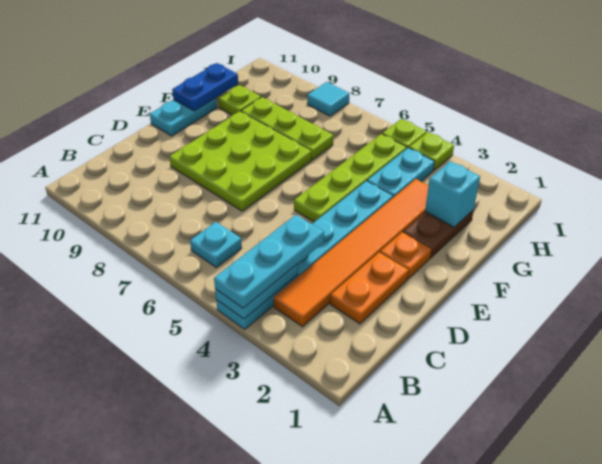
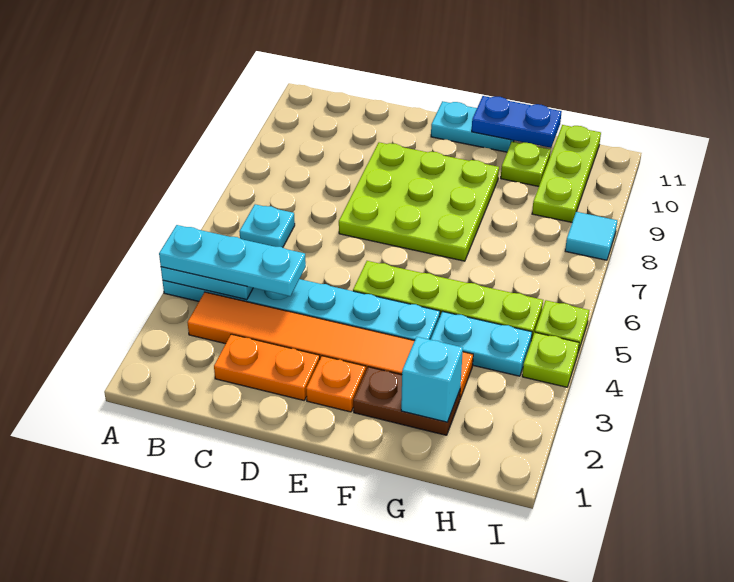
lime plate G7:G9 level 1 -> lime plate H9:H11 level 1

